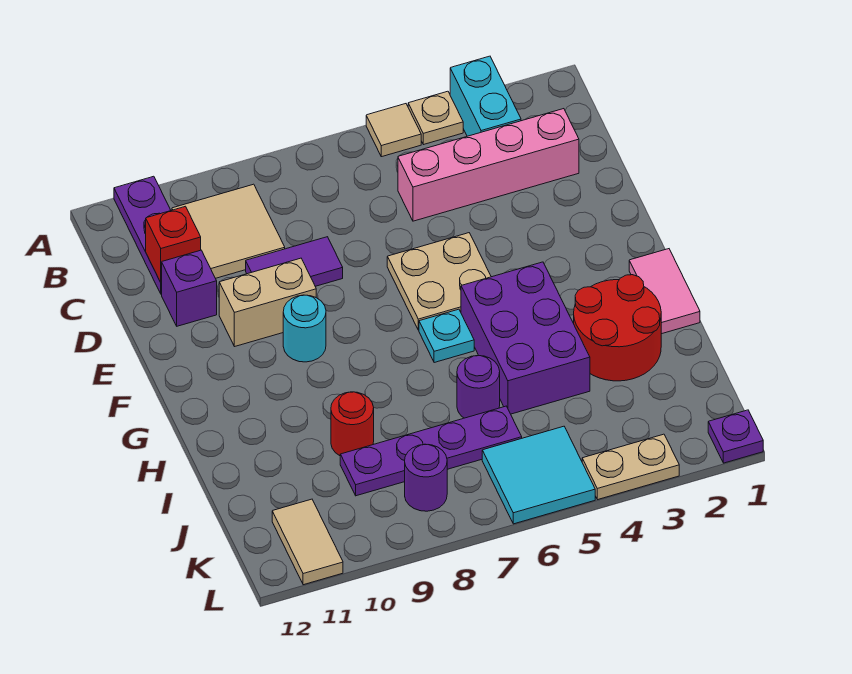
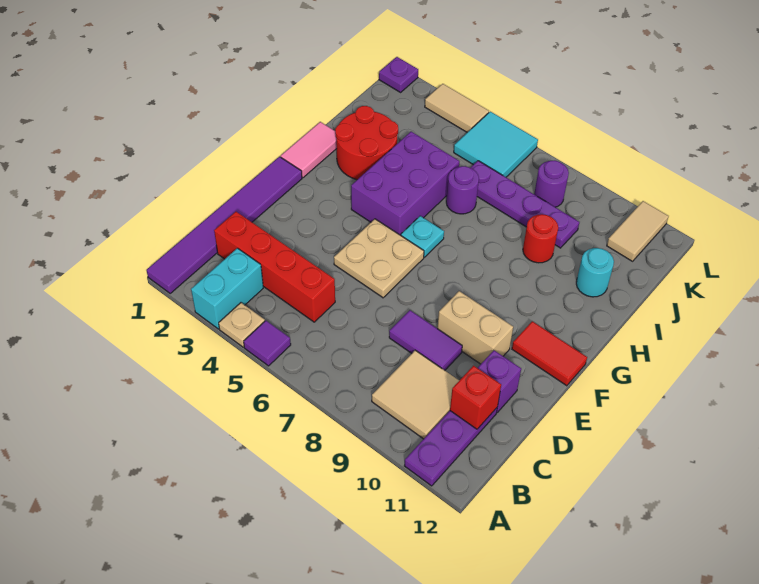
none -> purple tile A1:F1 level 1
tan tile A5 level 1 -> purple tile A5 level 1
pink brick C2:C5 level 1 -> red brick C2:C5 level 1
cyan round brick F9 level 1 -> cyan round brick I11 level 1
none -> red tile F11:F12 level 1
tan plate L3:L4 level 1 -> tan tile L3:L4 level 1

